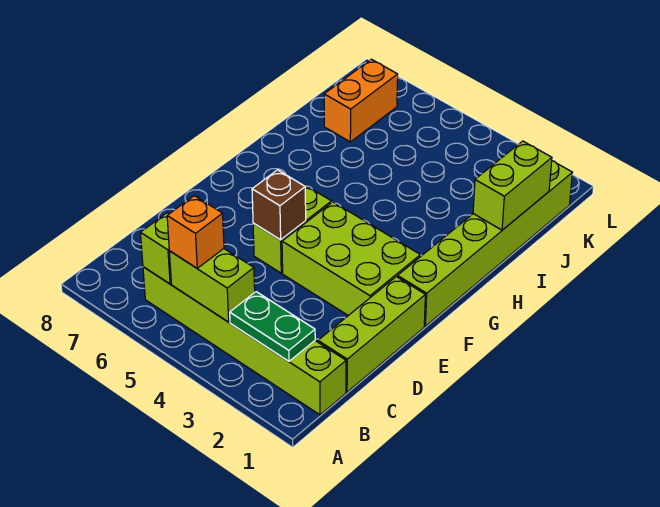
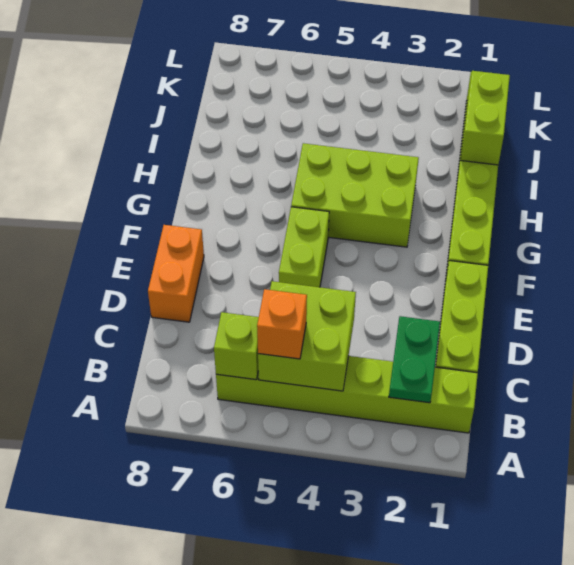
green plate B2:B3 level 2 -> green plate B2:C2 level 2
lime brick B4:B5 level 2 -> lime brick B4:C5 level 2
lime brick E2:F4 level 1 -> lime brick G3:H5 level 1
brown brick E5 level 2 -> none
orange brick J7:K7 level 1 -> orange brick D8:E8 level 1

